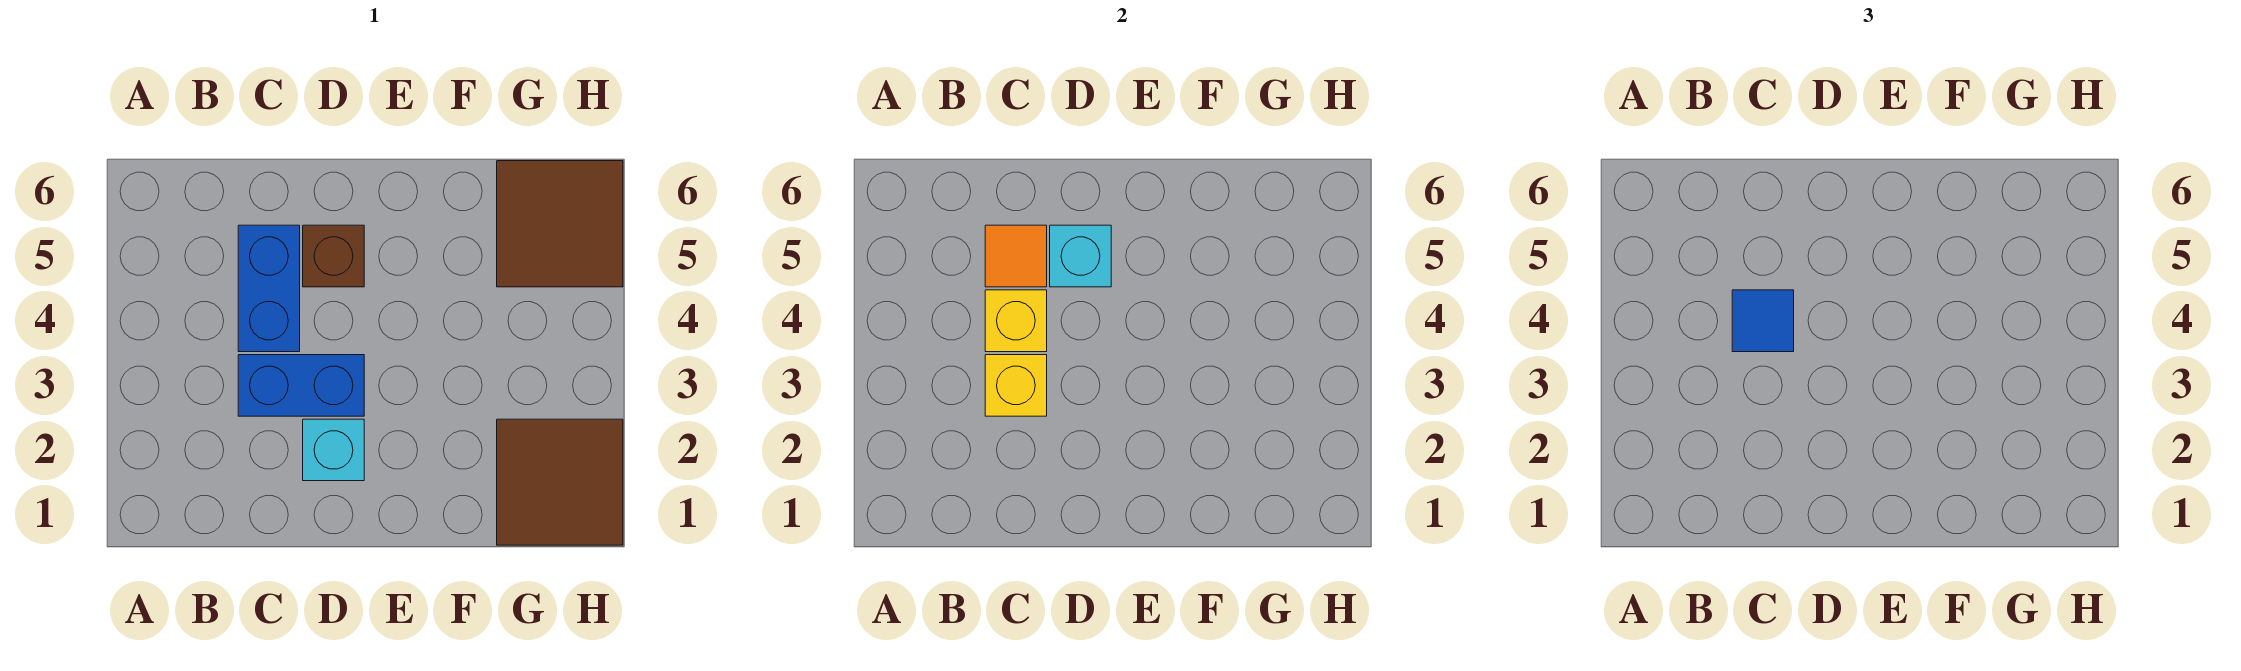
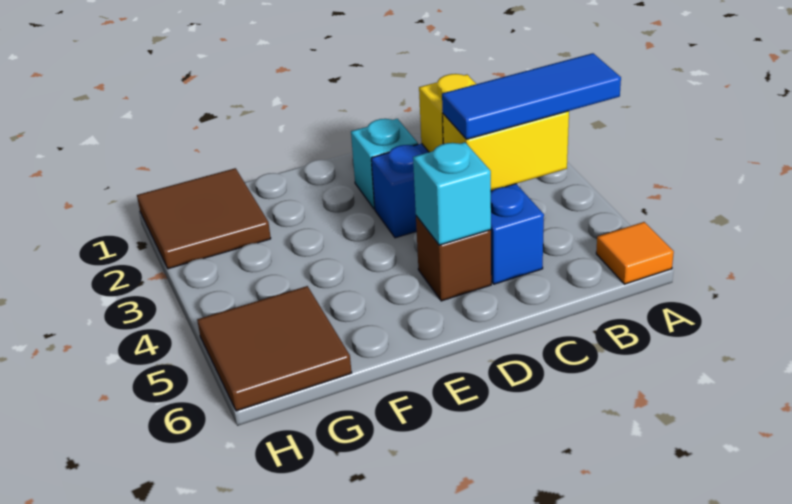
yellow brick C4 level 2 -> yellow brick B4:C4 level 2
blue tile C4 level 3 -> blue tile A4:C4 level 3
orange tile C5 level 2 -> orange tile A6 level 1

